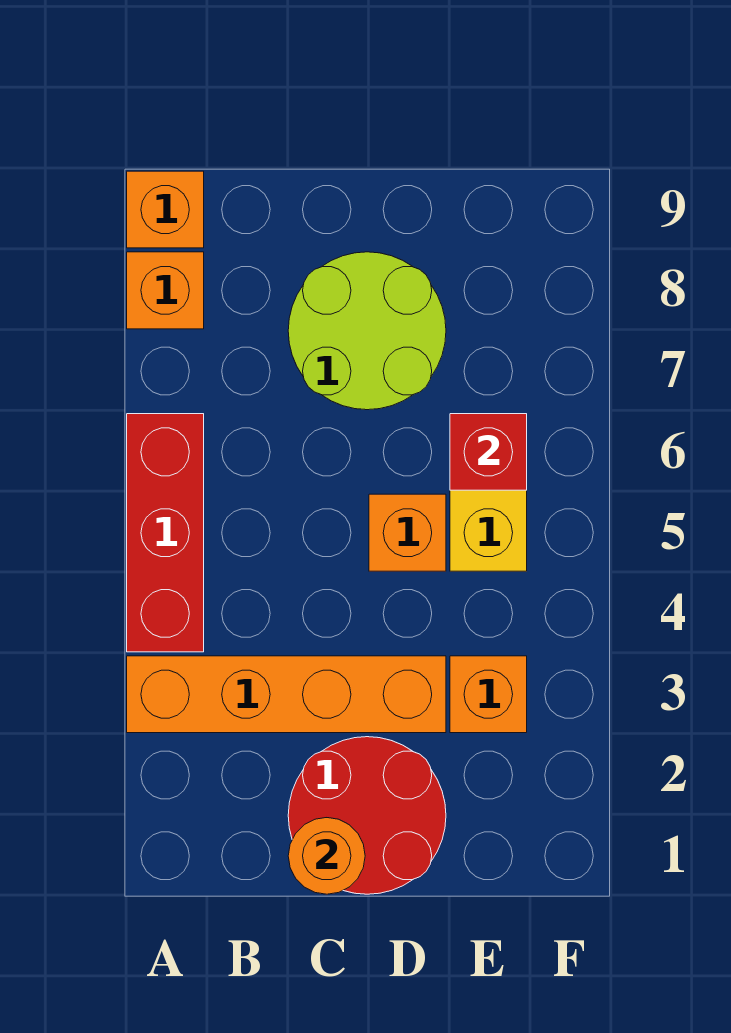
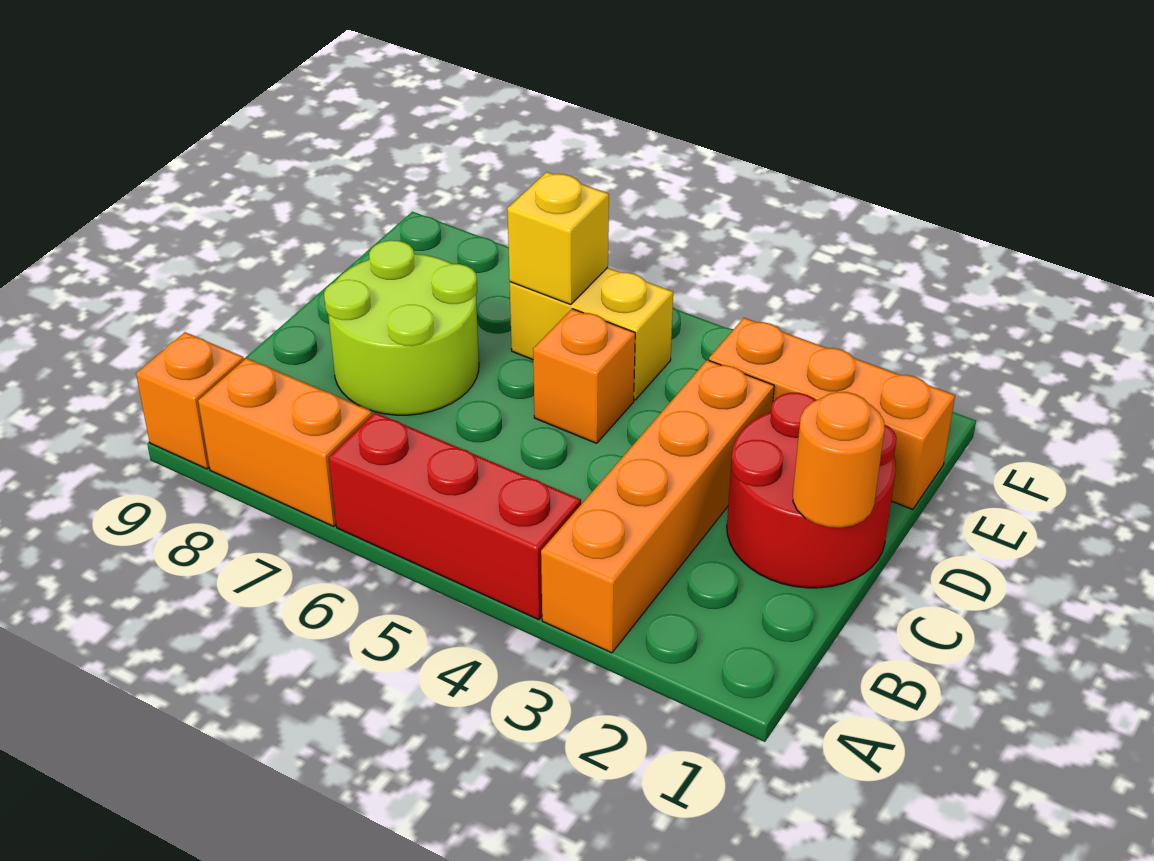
orange brick A8 level 1 -> orange brick A7:A8 level 1
orange brick E3 level 1 -> orange brick E1:E3 level 1
red brick E6 level 2 -> yellow brick E6 level 2

